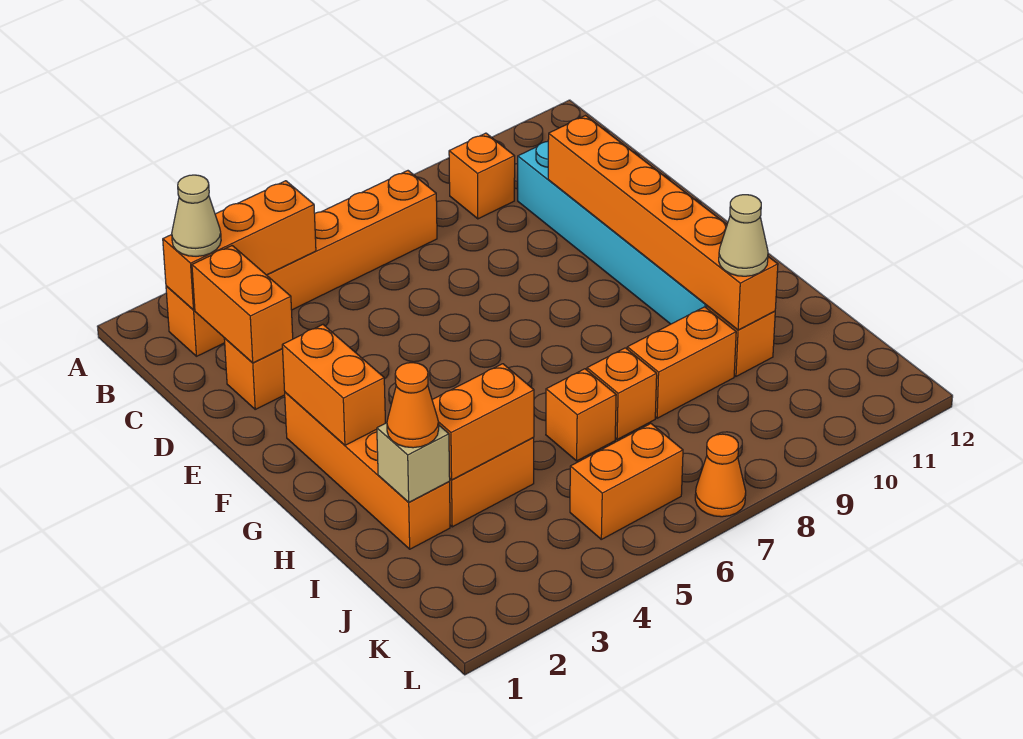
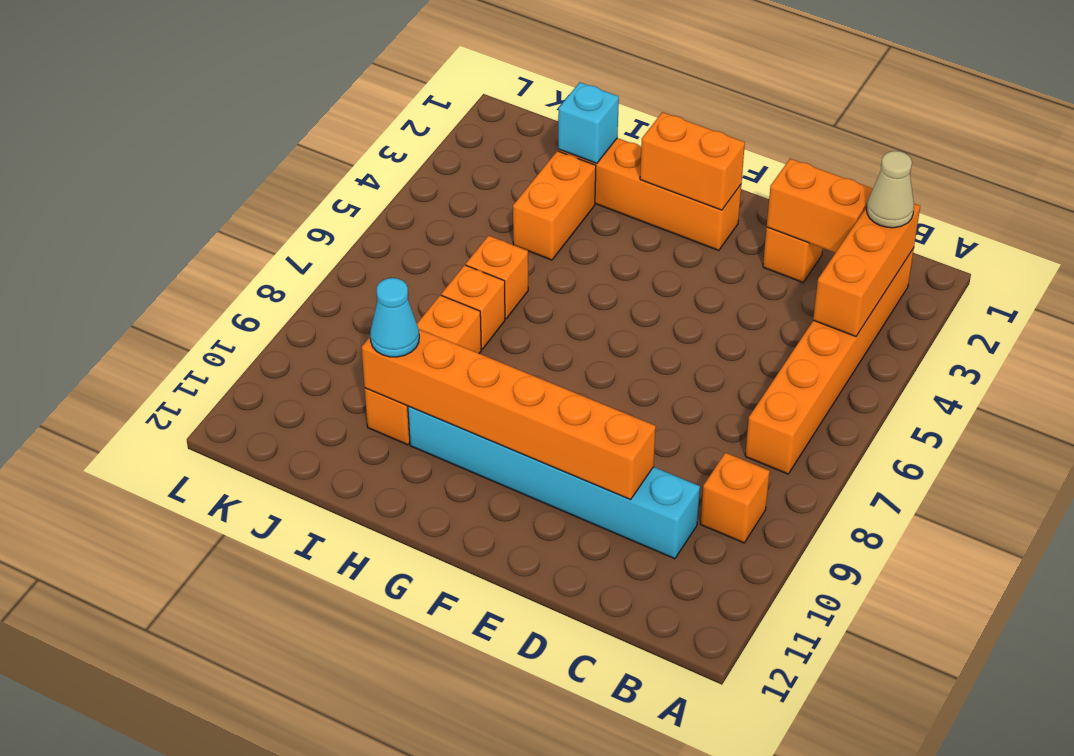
tan brick I2 level 2 -> cyan brick I2 level 2
orange cone I2 level 3 -> none
orange brick I3:I4 level 2 -> none
tan cone I10 level 3 -> cyan cone I10 level 3
orange brick K5:K6 level 1 -> none
orange cone L7 level 1 -> none

